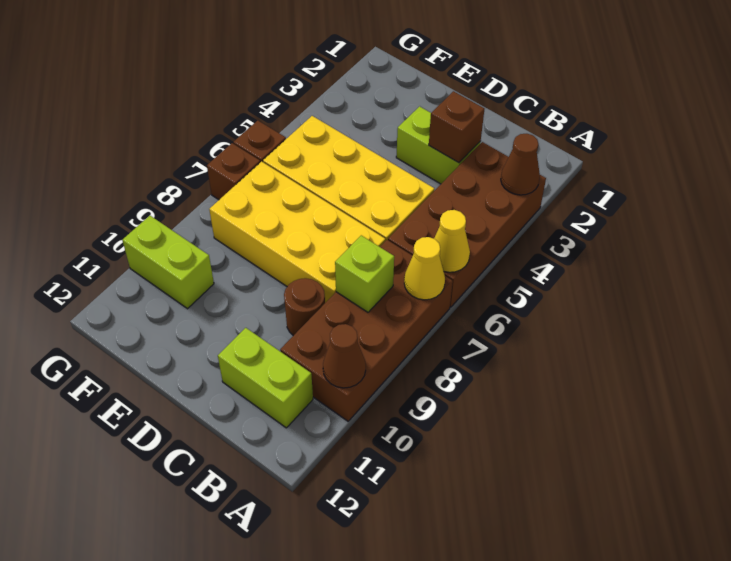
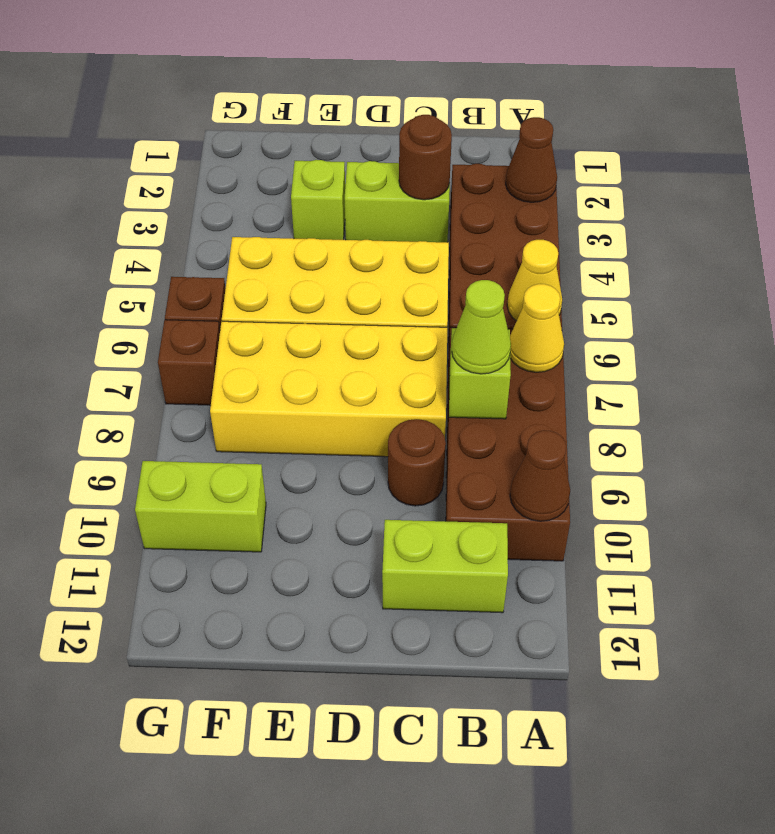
none -> lime cone B8 level 3
brown brick C3 level 2 -> brown round brick C3 level 2
none -> lime brick E3 level 1

